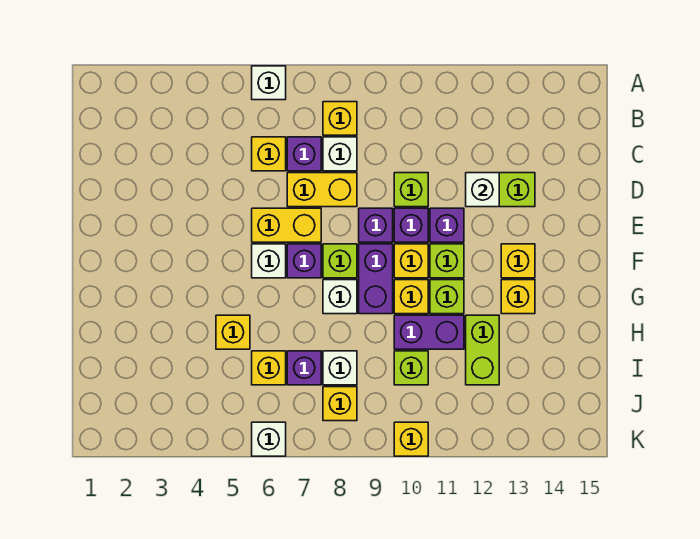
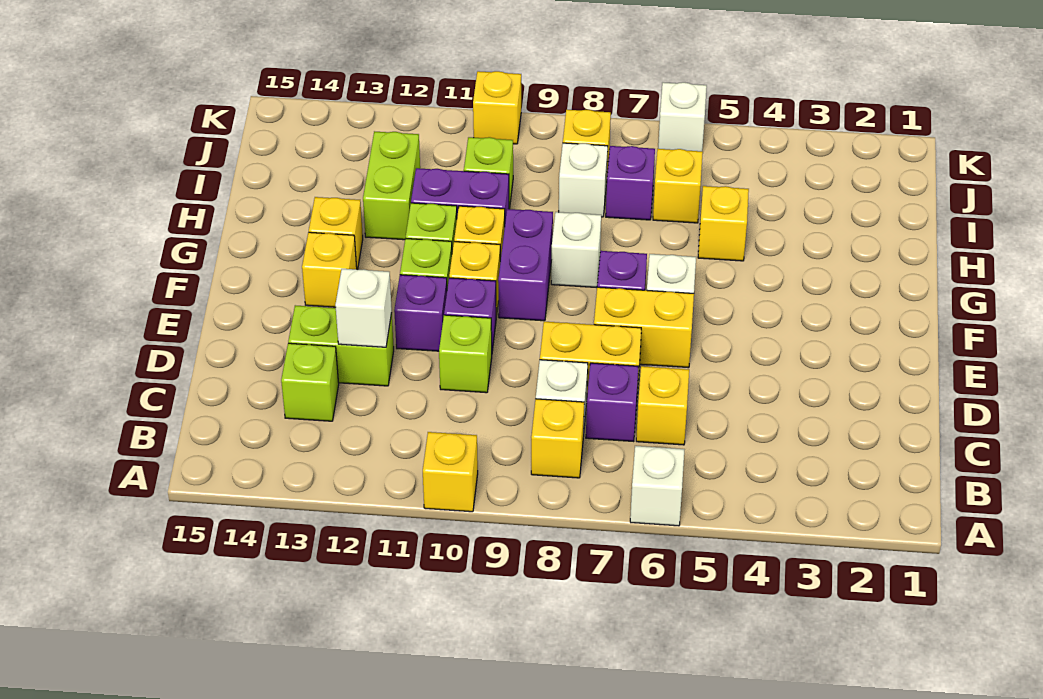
none -> yellow brick A10 level 1
purple brick E9 level 1 -> none
lime brick F8 level 1 -> lime brick C13 level 1

